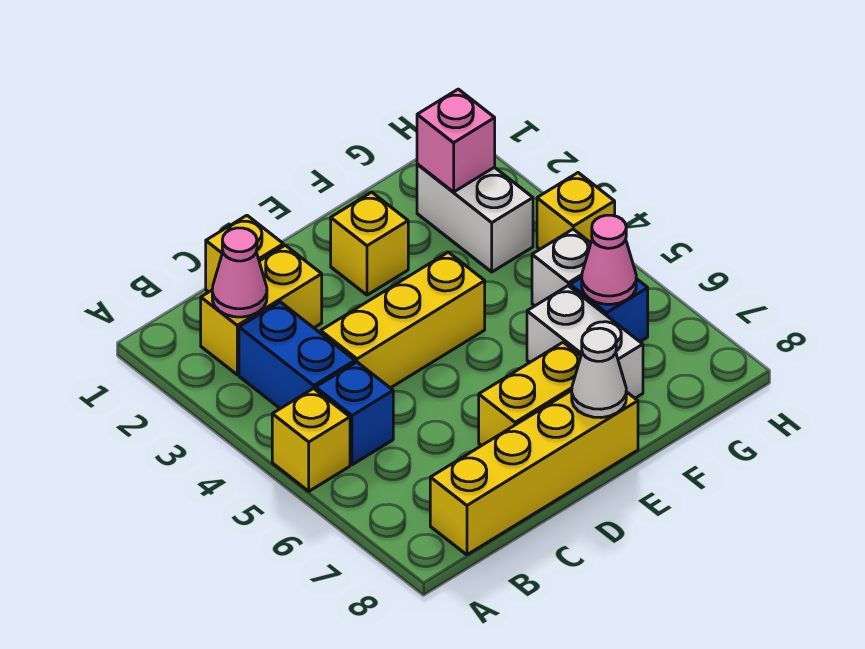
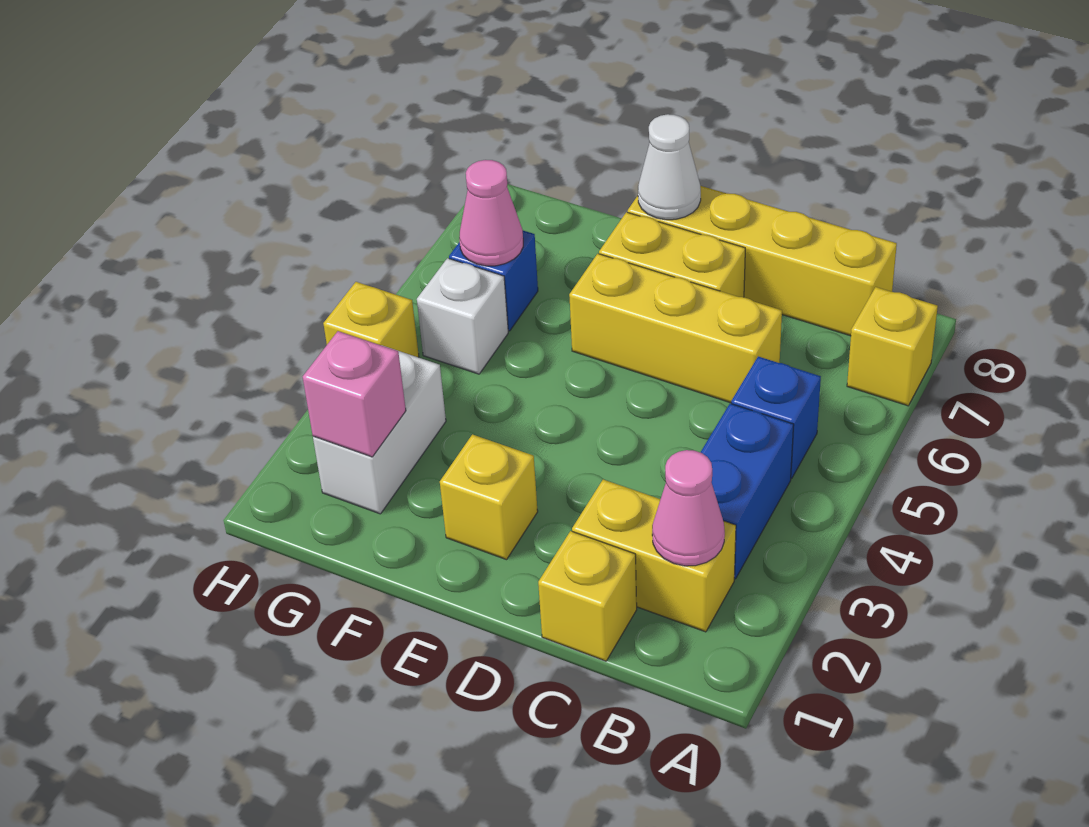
yellow brick A5 level 1 -> yellow brick A7 level 1
yellow brick C4:E4 level 1 -> yellow brick C6:E6 level 1
white brick F6:F7 level 1 -> none

